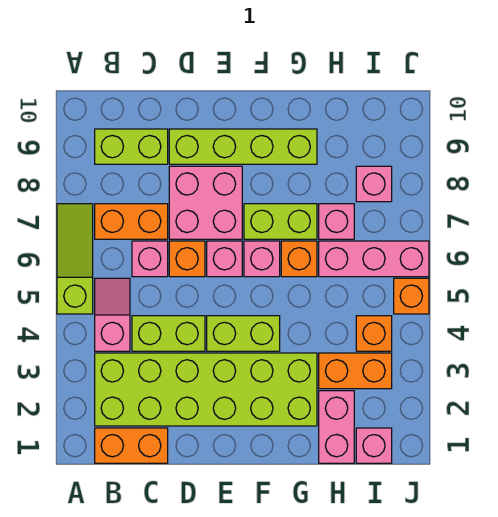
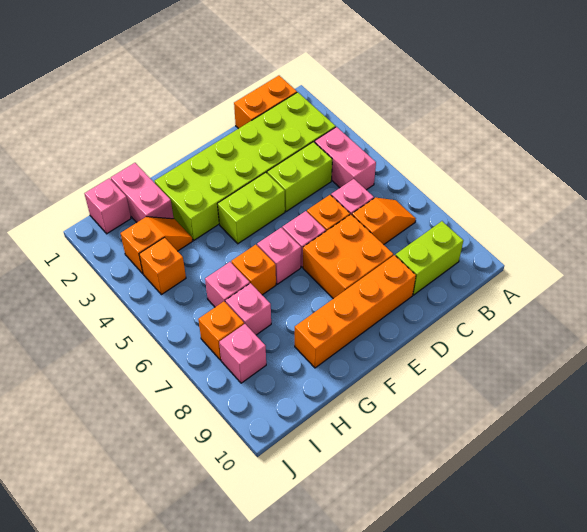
lime slope A5:A7 level 1 top 5 -> none
pink slope B4:B5 level 1 top 4 -> pink brick B4:B5 level 1
orange brick B7:C7 level 1 -> orange slope B7:C7 level 1 top C
pink brick D7:E8 level 1 -> orange brick D7:E8 level 1
lime brick D9:G9 level 1 -> orange brick D9:G9 level 1
lime brick F7:G7 level 1 -> none
orange brick H3:I3 level 1 -> orange slope H3:I3 level 1 top I
pink brick H6:J6 level 1 -> pink brick H6 level 1
orange brick J5 level 1 -> orange brick I7 level 1

